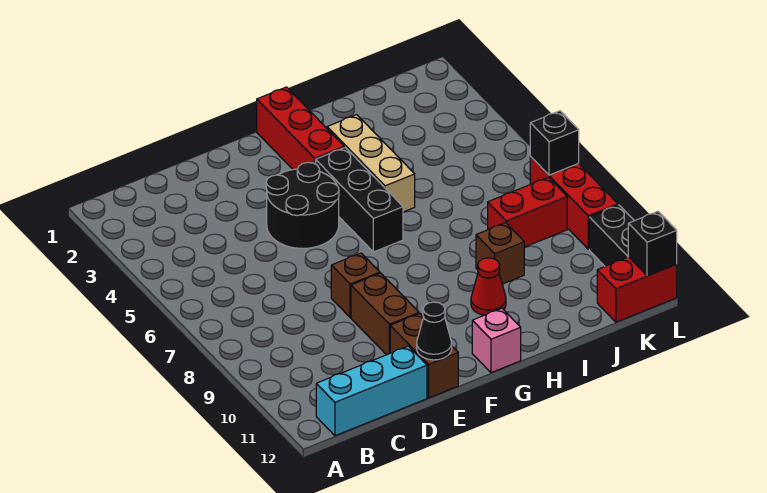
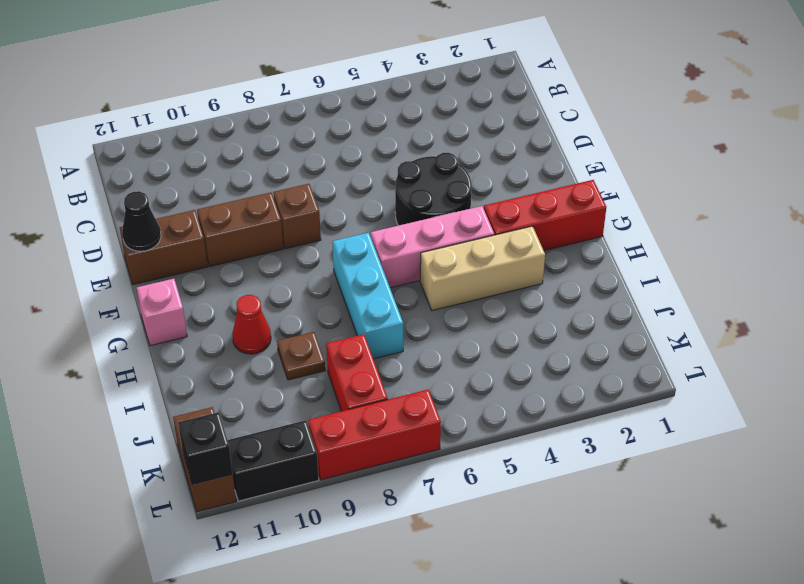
cyan brick B12:D12 level 1 -> cyan brick G7:I7 level 1
black brick G4:G6 level 1 -> pink brick G4:G6 level 1
brown brick I9 level 1 -> brown plate I9 level 1
red brick K12:L12 level 1 -> brown brick K12:L12 level 1
black brick L7 level 2 -> none

